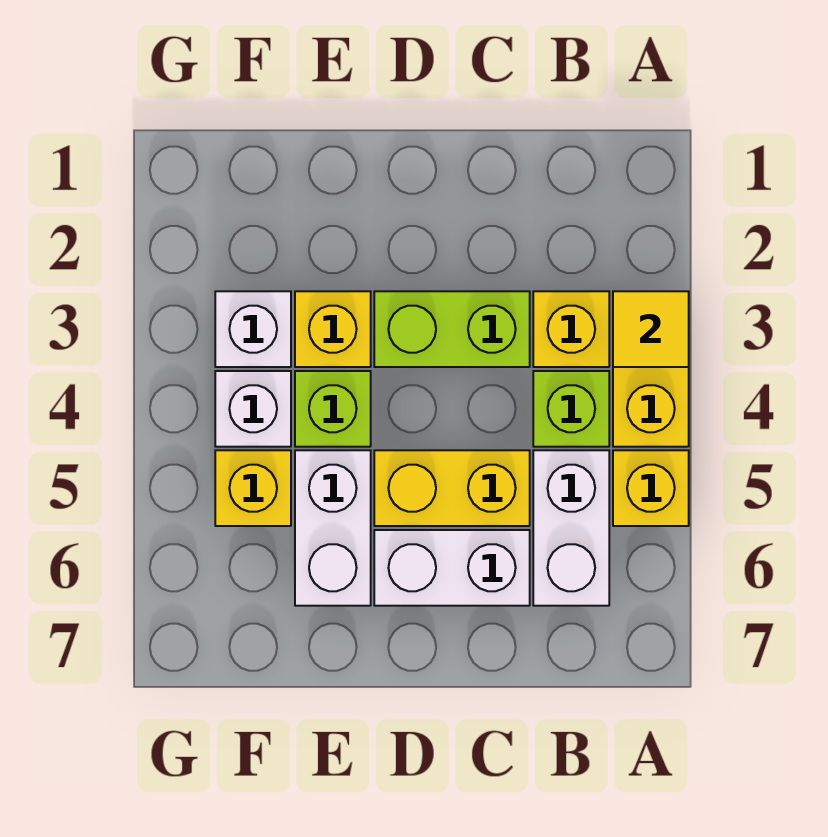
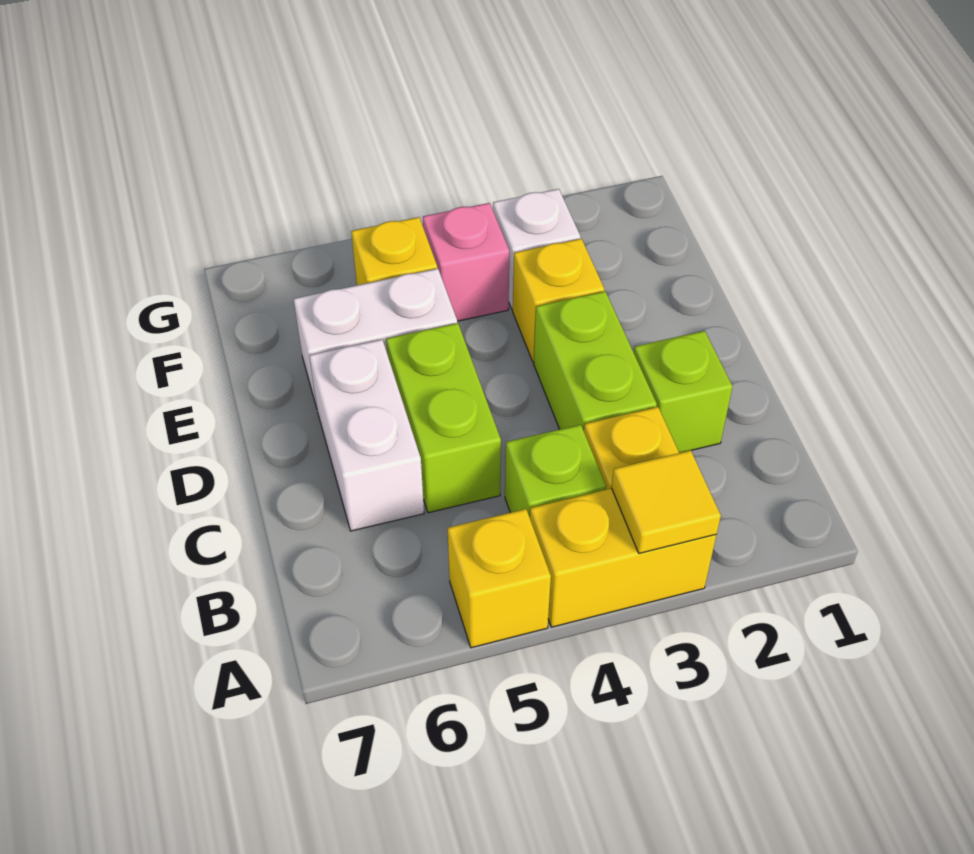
white brick B5:B6 level 1 -> none
yellow brick C5:D5 level 1 -> lime brick C5:D5 level 1
lime brick E4 level 1 -> lime brick C2 level 1
white brick F4 level 1 -> pink brick F4 level 1

